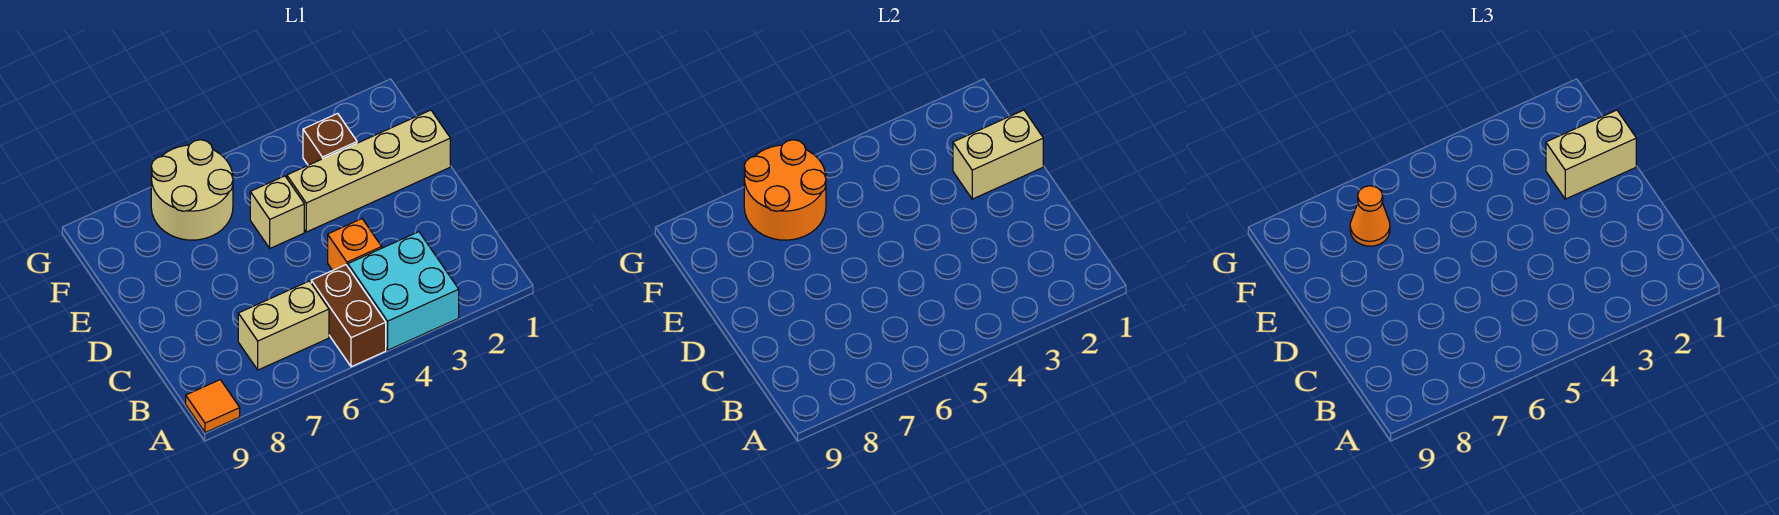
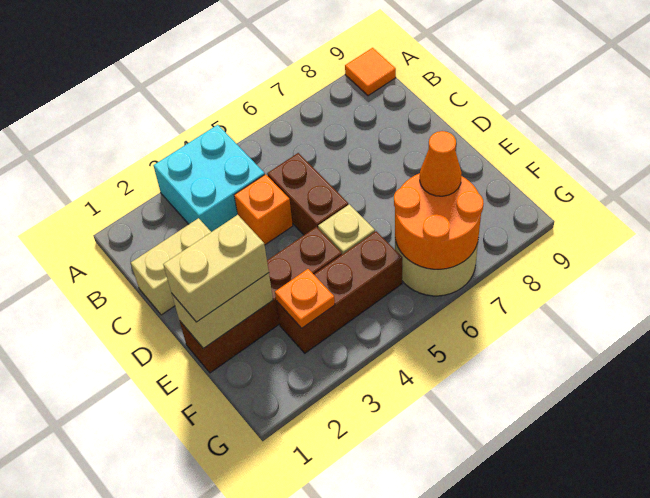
brown brick A5:B5 level 1 -> brown brick C5:D5 level 1
tan brick B6:B7 level 1 -> tan brick C1:C2 level 1
tan brick E1:E4 level 1 -> brown brick E1:E4 level 1
brown brick F3 level 1 -> brown brick F3:F5 level 1
none -> orange plate F3 level 2

